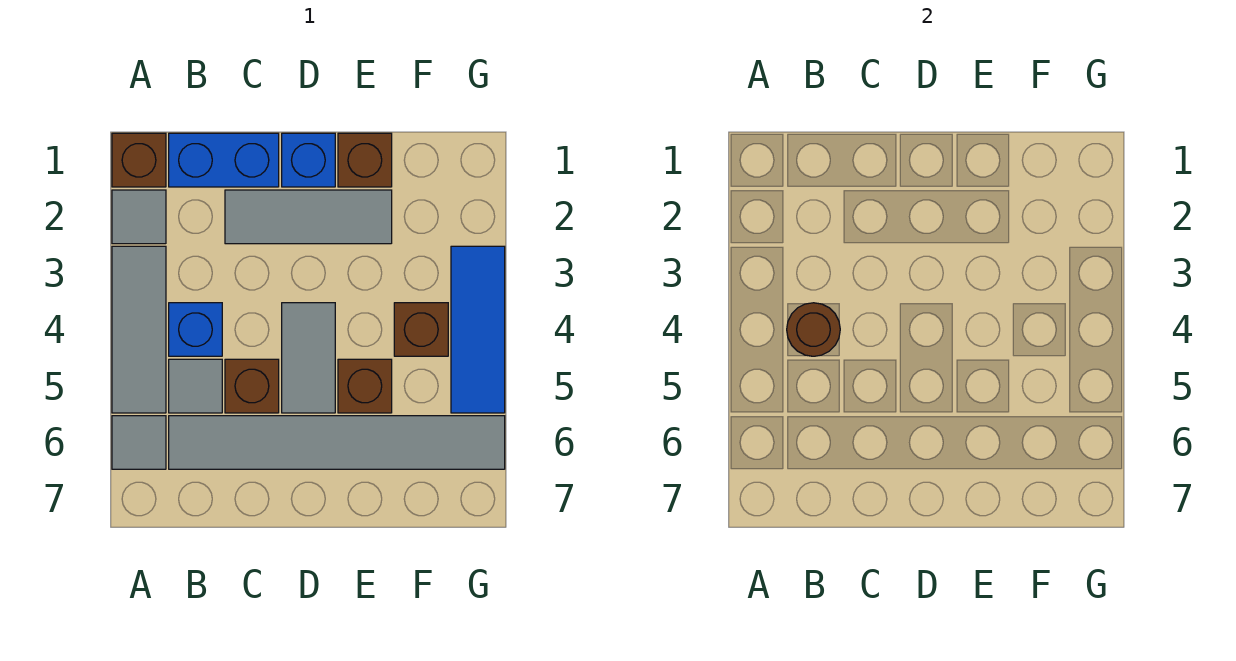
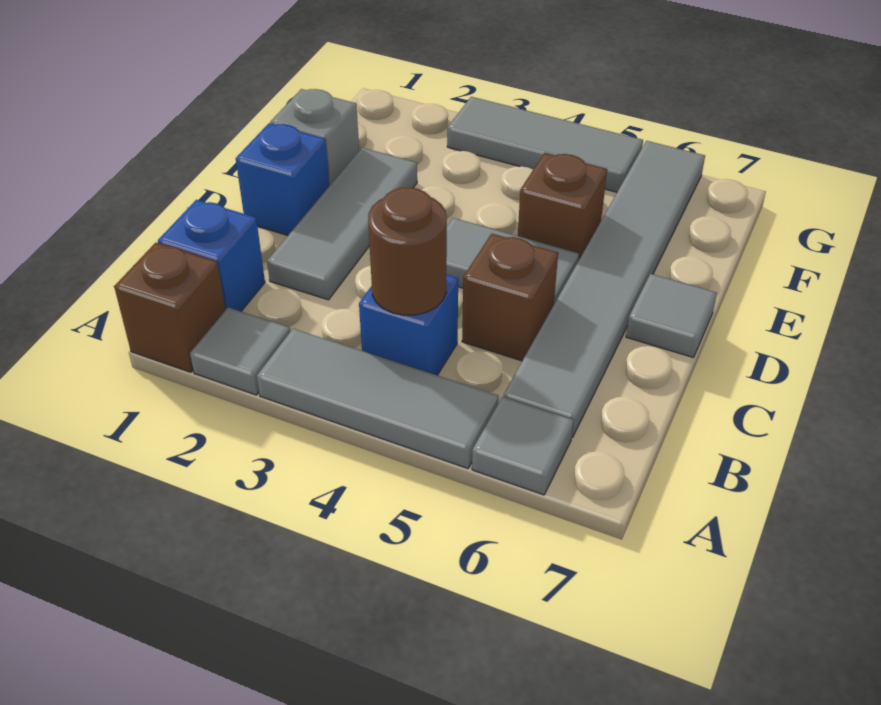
blue brick B1:C1 level 1 -> blue brick B1 level 1
grey tile B5 level 1 -> grey tile D7 level 1
brown brick E1 level 1 -> grey brick E1 level 1
brown brick F4 level 1 -> none
blue tile G3:G5 level 1 -> grey tile G3:G5 level 1

